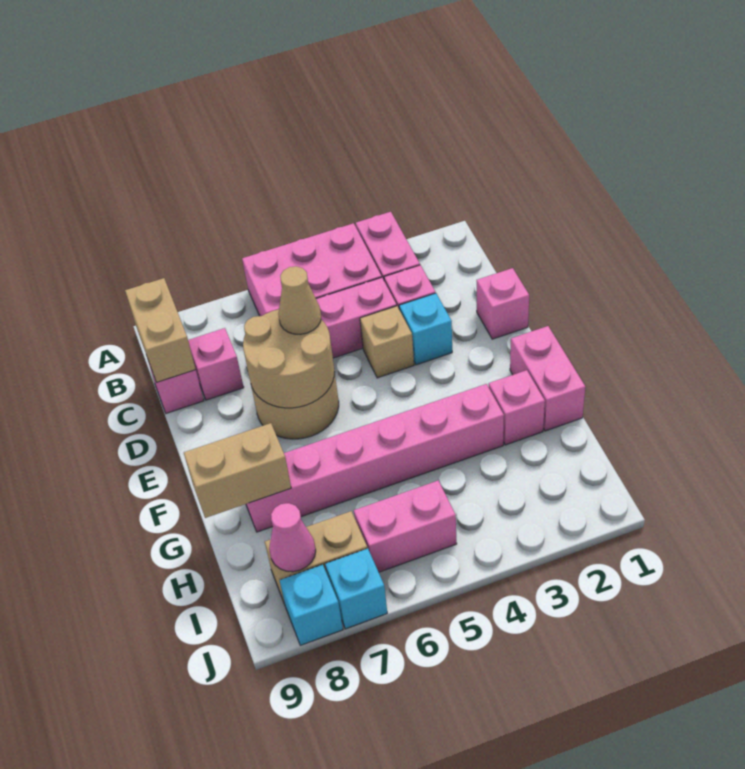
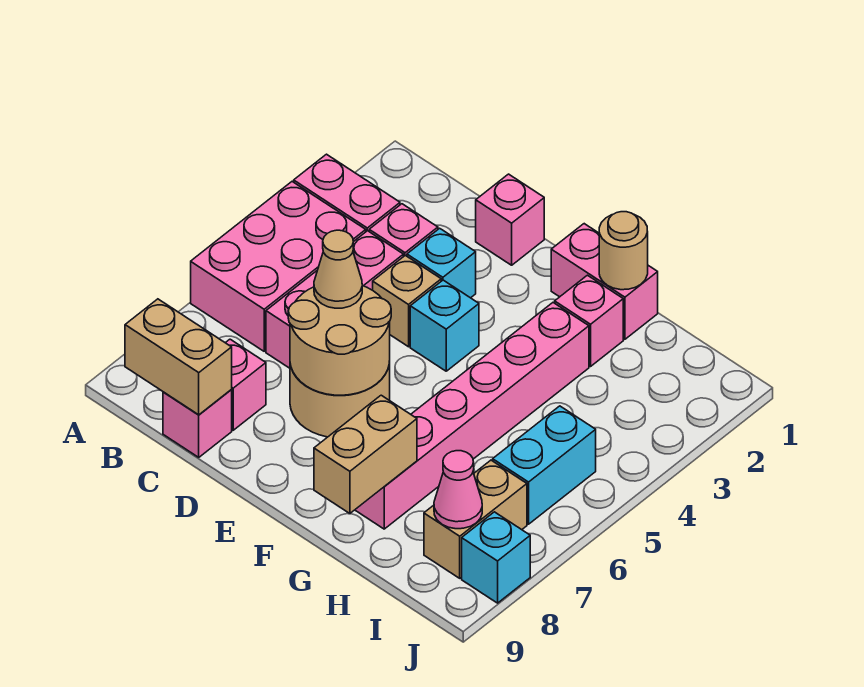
none -> tan round brick G1 level 2
pink brick I5:I6 level 1 -> cyan brick I5:I6 level 1
cyan brick J7 level 1 -> cyan brick E4 level 1

